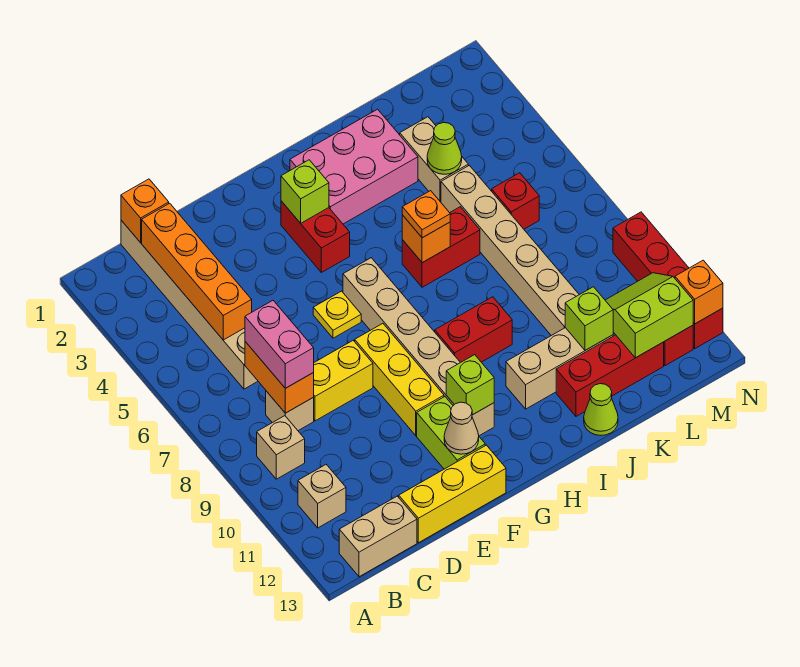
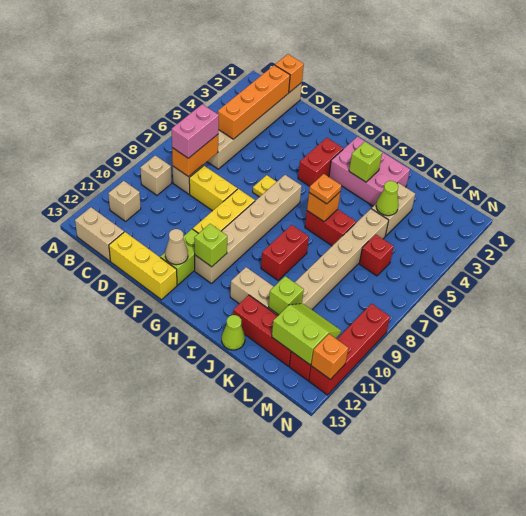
lime brick G3 level 2 -> lime brick I3 level 2
red brick H9:I9 level 1 -> red brick I8:I9 level 1

